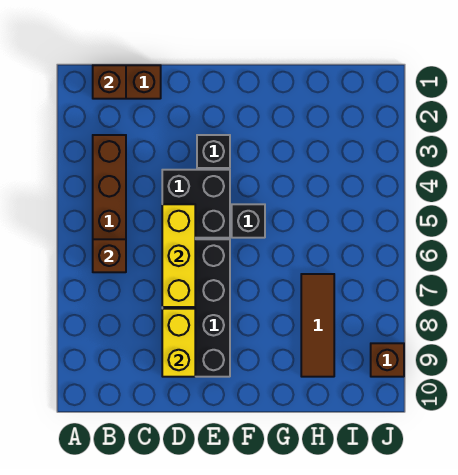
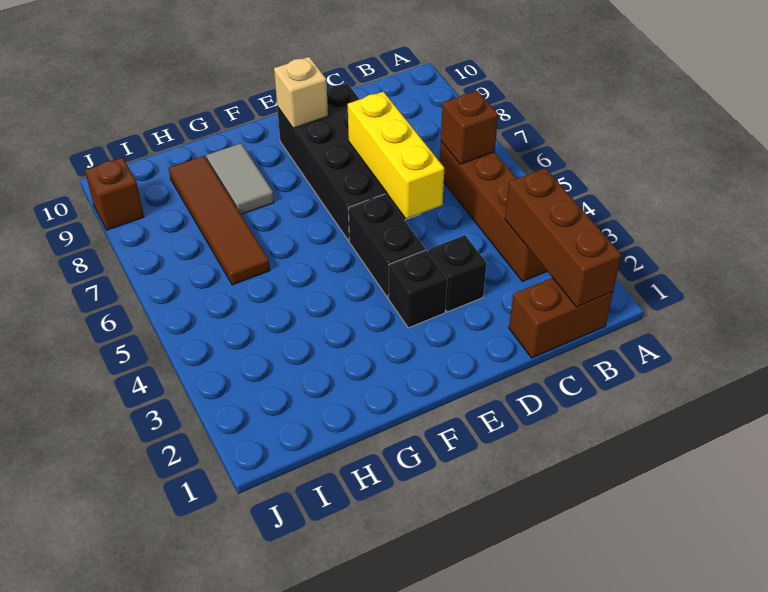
brown brick B1 level 2 -> brown brick B1:B3 level 2
black brick D4:E5 level 1 -> black brick E4:E5 level 1
yellow brick D8:D9 level 2 -> none
none -> tan brick E9 level 2
black brick F5 level 1 -> black brick D3 level 1
none -> grey tile G8:G9 level 1
brown tile H7:H9 level 1 -> brown tile H6:H9 level 1

